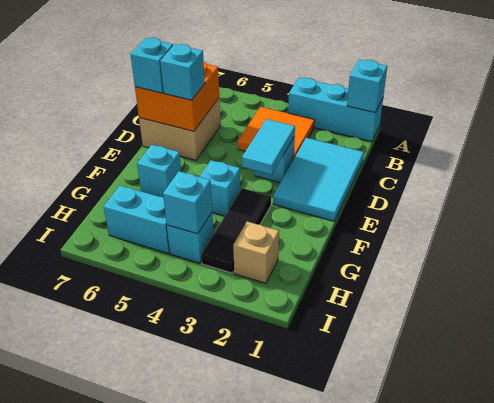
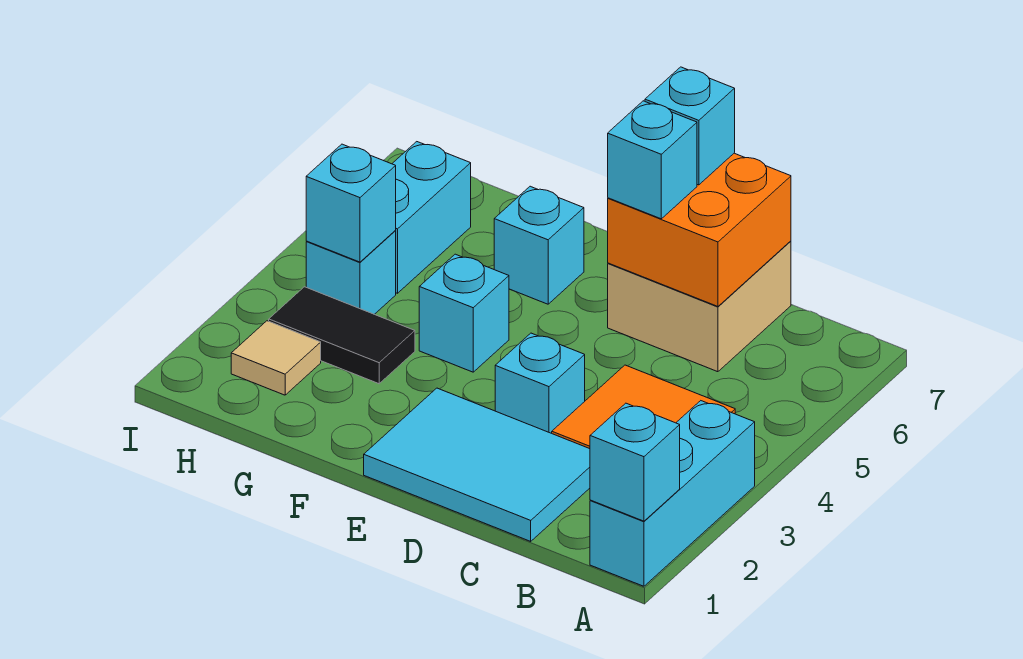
cyan tile D3:E3 level 2 -> none
black tile F3:H3 level 1 -> black tile G3:H3 level 1
tan brick H2 level 1 -> tan tile H2 level 1

